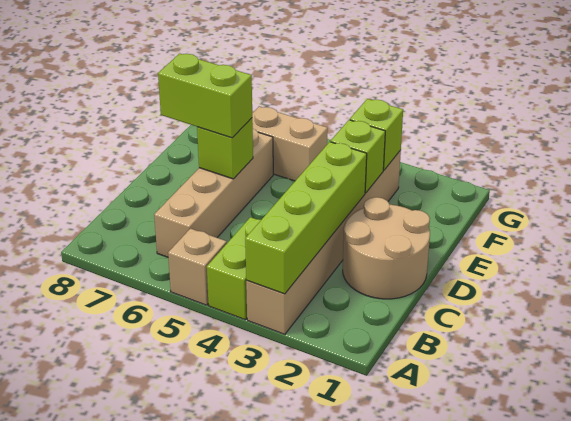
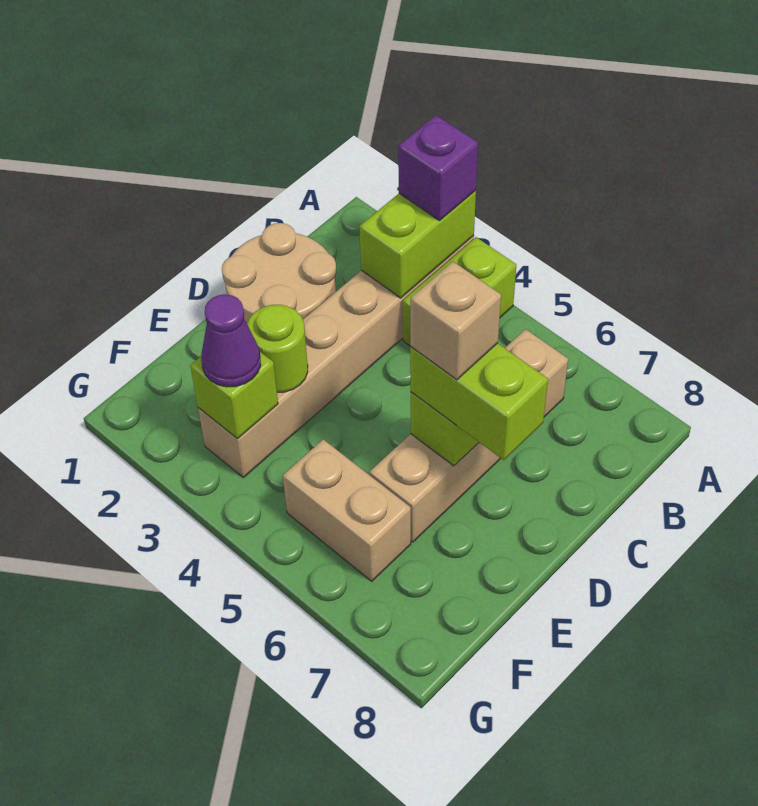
lime brick A3:D3 level 2 -> lime brick A3:B3 level 2
none -> purple brick A3 level 3
tan brick A5 level 1 -> tan brick D6 level 4
lime brick E3 level 2 -> lime round brick E3 level 2
none -> purple cone F3 level 3

